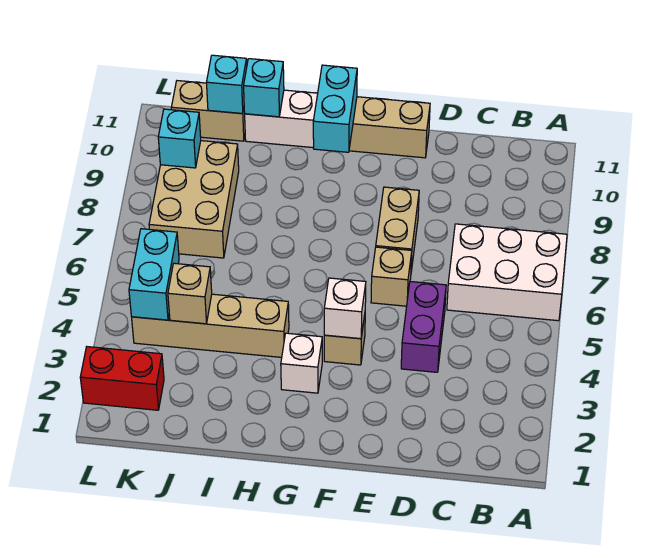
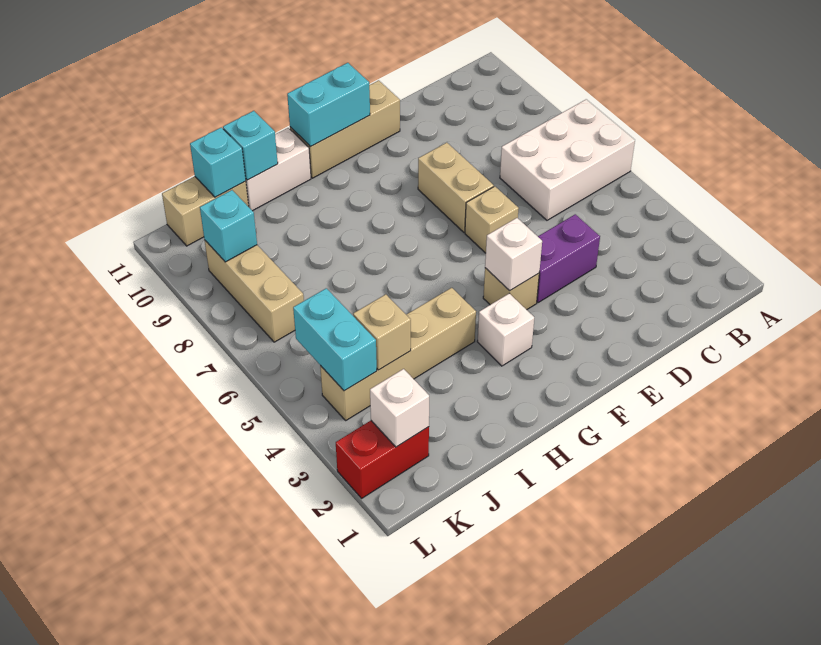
purple brick D4:D5 level 1 -> purple brick D4:E4 level 1
cyan brick G10:G11 level 2 -> cyan brick F11:G11 level 2
tan brick J7:K9 level 1 -> tan brick K7:K9 level 1
none -> white brick K2 level 2

